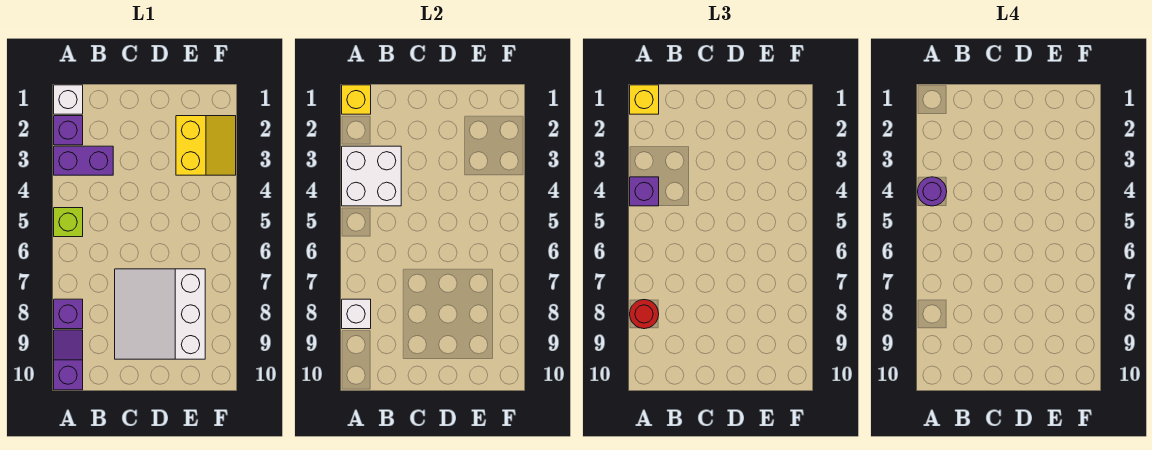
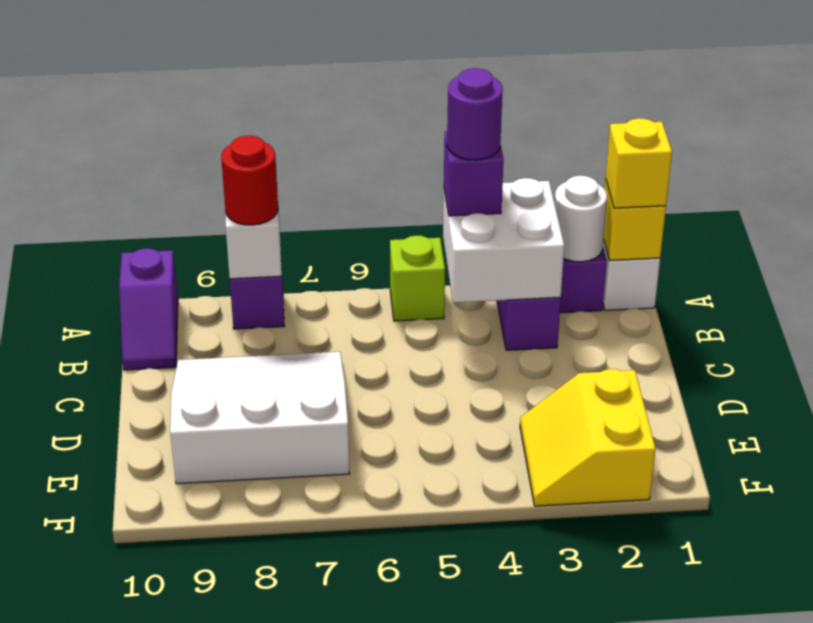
none -> white round brick A2 level 2
purple slope A9:A10 level 1 top 10 -> purple slope A10:B10 level 1 top A
yellow slope E2:F3 level 1 top E -> yellow slope E2:F3 level 1 top 2

